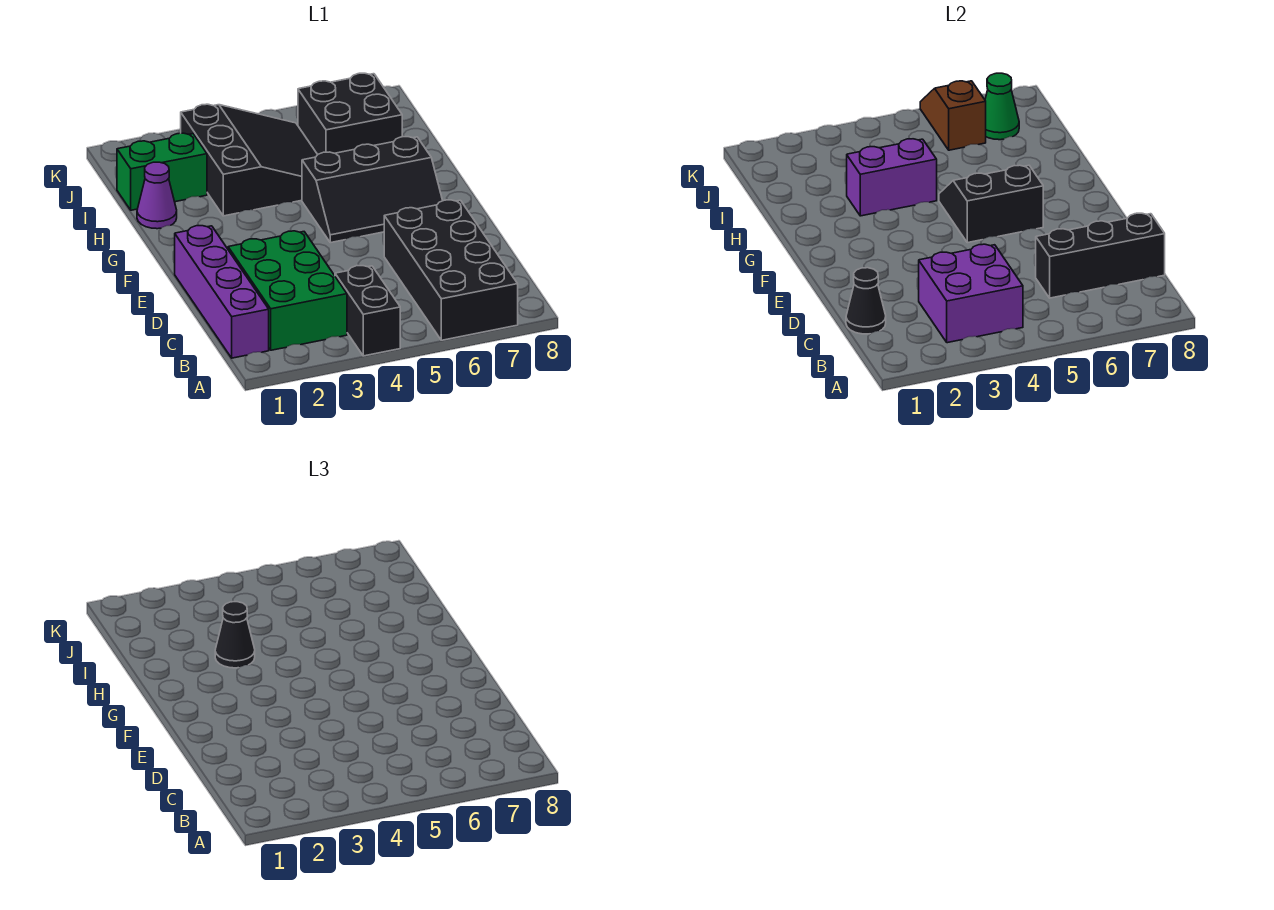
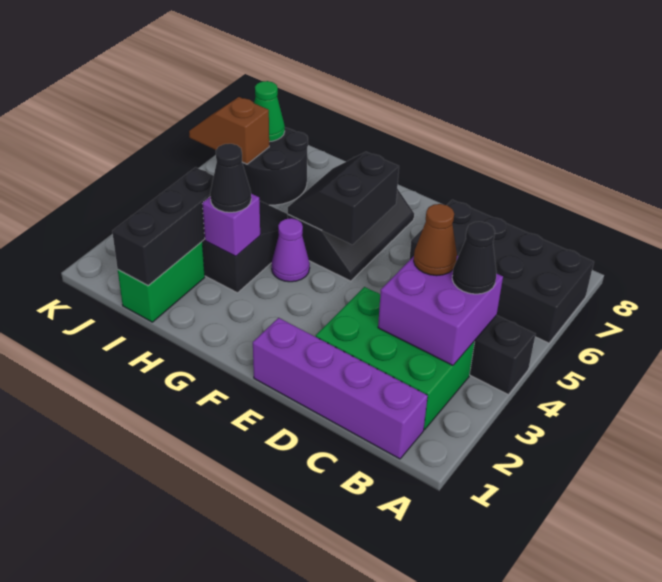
black cone C1 level 2 -> black cone B4 level 3
none -> brown cone C4 level 3
black brick C6:C8 level 2 -> black brick I1:I3 level 2
purple cone H1 level 1 -> purple cone G4 level 1
purple brick H3:H4 level 2 -> purple brick H3 level 2
black brick I6:J7 level 1 -> black round brick I6:J7 level 1

